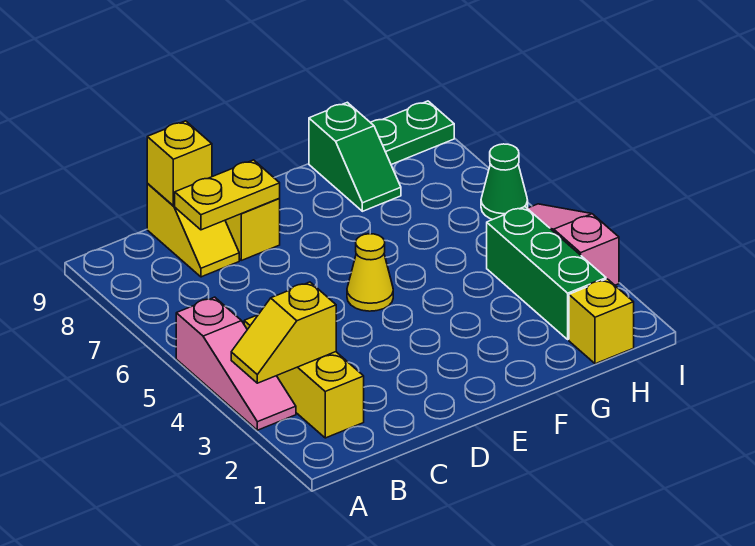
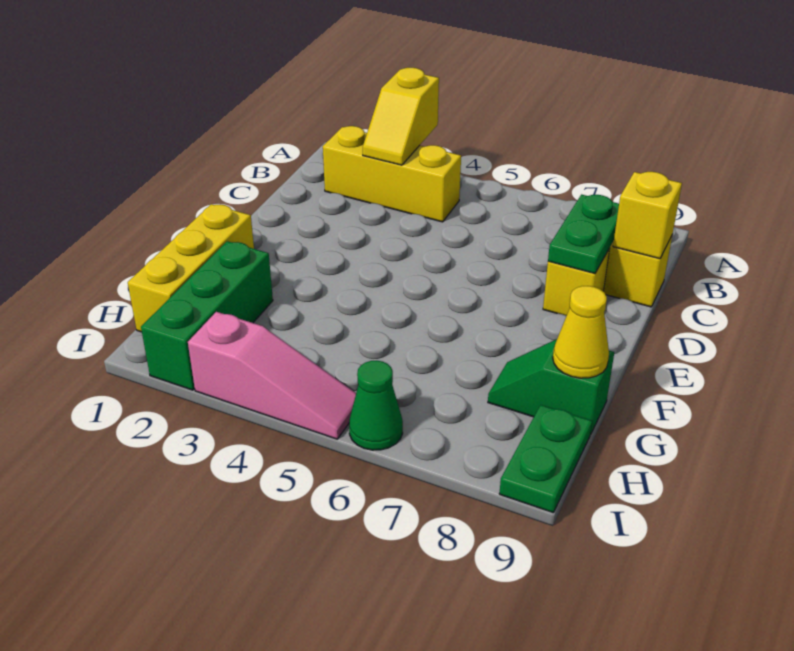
pink slope A3:A5 level 1 top 5 -> none
yellow slope A3:B3 level 2 top B -> yellow slope A3:B3 level 2 top A
yellow plate C8:D8 level 2 -> green plate C8:D8 level 2
yellow cone E5 level 1 -> yellow cone G9 level 2
yellow brick H1 level 1 -> yellow brick F1:H1 level 1
green brick H2:H4 level 1 -> green brick G2:I2 level 1

